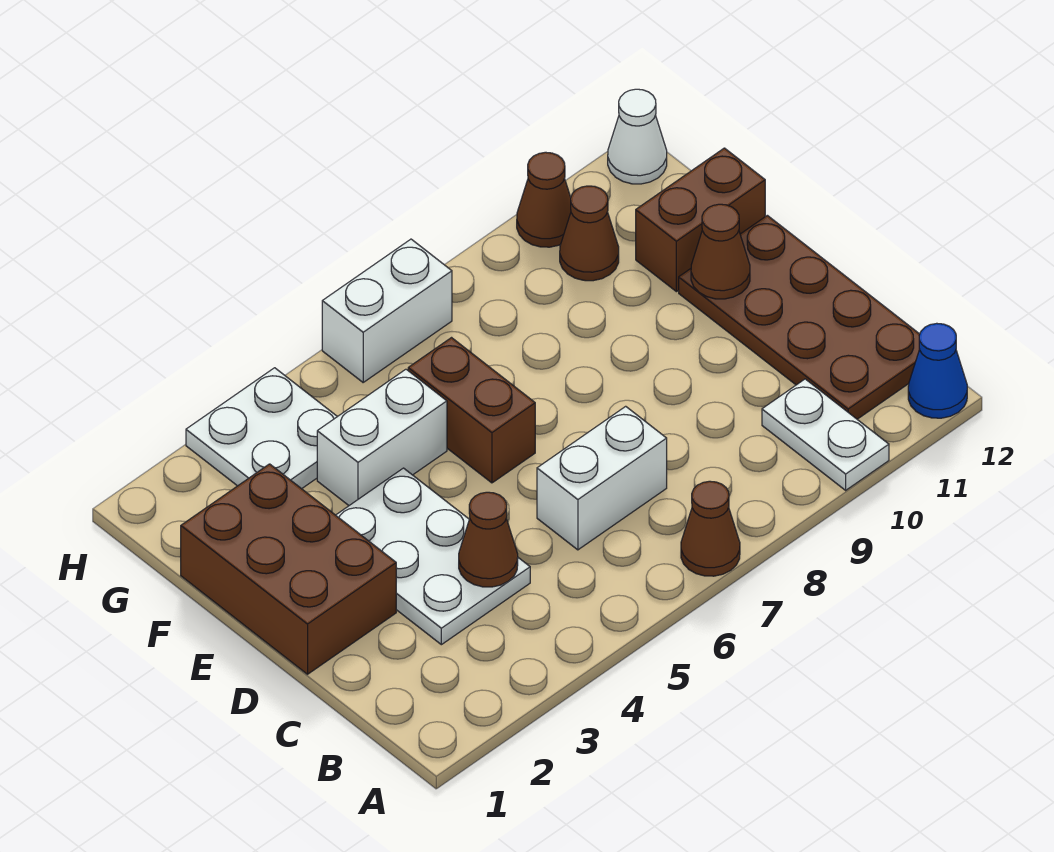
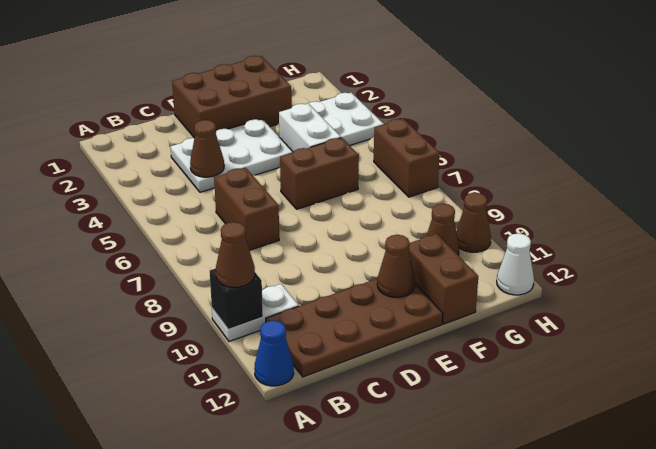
brown cone A7 level 1 -> brown cone A10 level 3
none -> black brick A10 level 2
white brick C6:C7 level 1 -> brown brick C6:C7 level 1
white brick H6:H7 level 1 -> brown brick H6:H7 level 1

